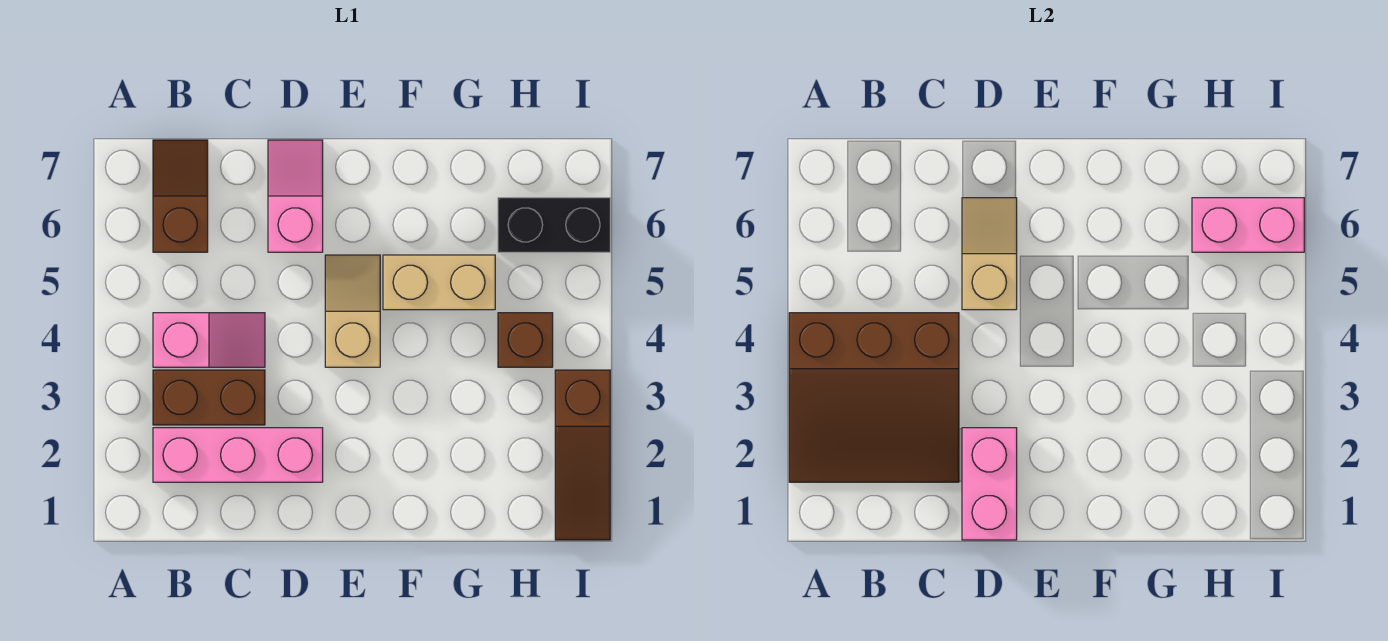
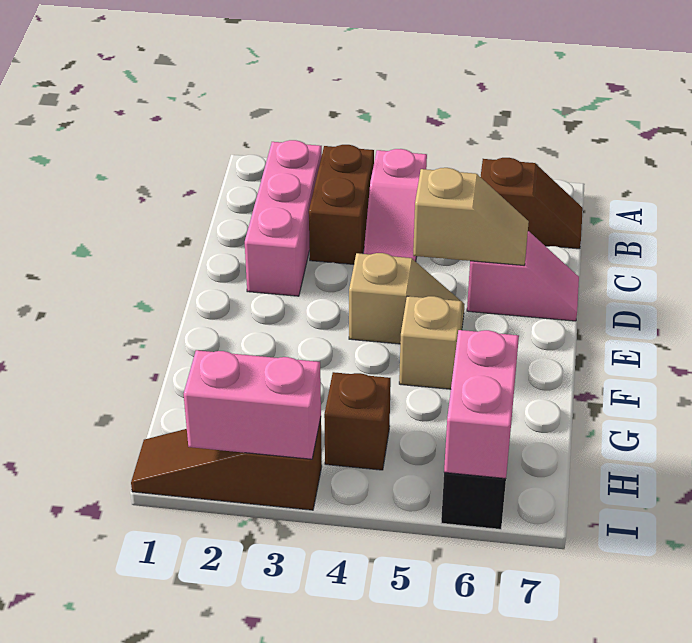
brown slope A2:C4 level 2 top 4 -> none
pink brick D1:D2 level 2 -> pink brick I2:I3 level 2
tan brick F5:G5 level 1 -> tan brick F5 level 1

